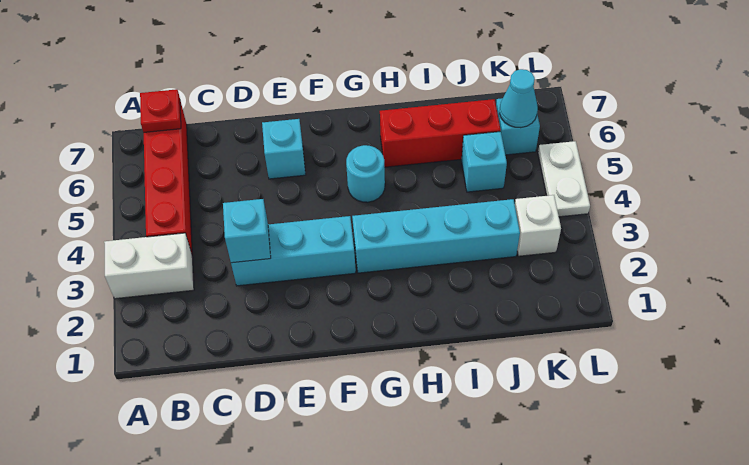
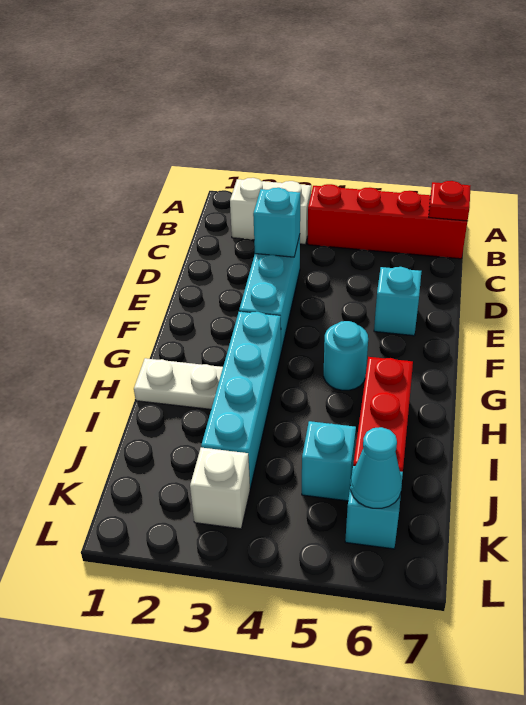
white brick A3:B3 level 1 -> white brick B2:B3 level 1
white plate L4:L5 level 1 -> white plate H1:H2 level 1

